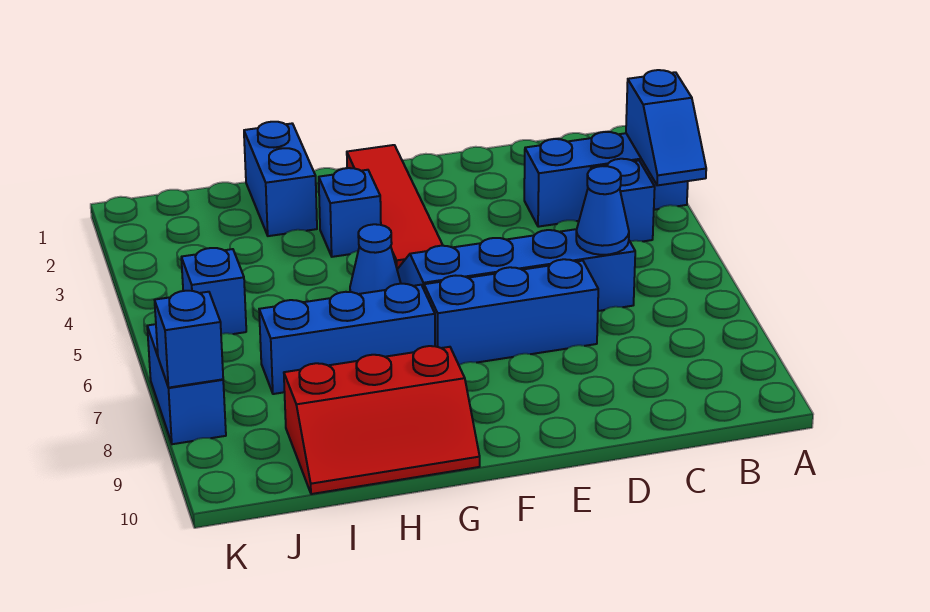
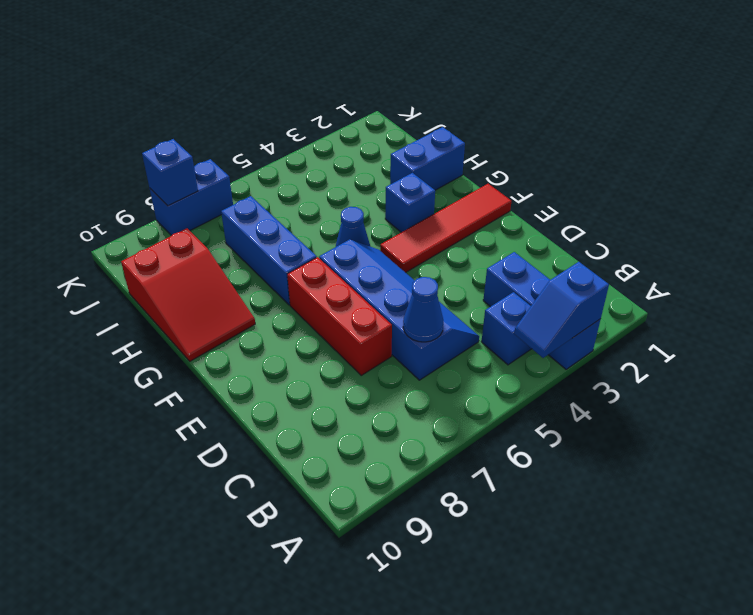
blue brick D7:F7 level 1 -> red brick D7:F7 level 1
red slope G9:I10 level 1 top 9 -> red slope G9:I10 level 1 top I
blue brick J5 level 1 -> none

